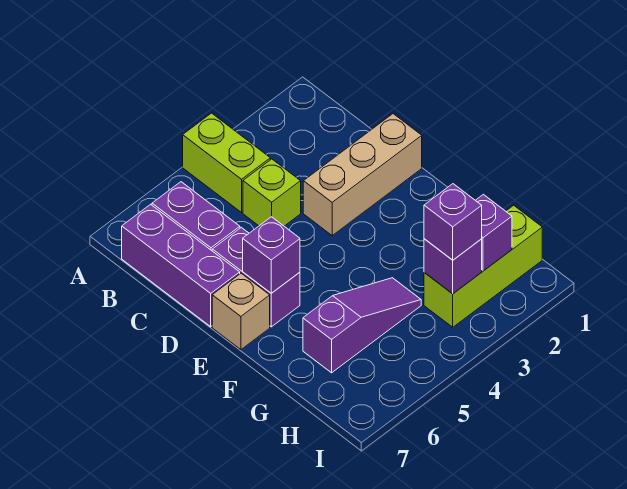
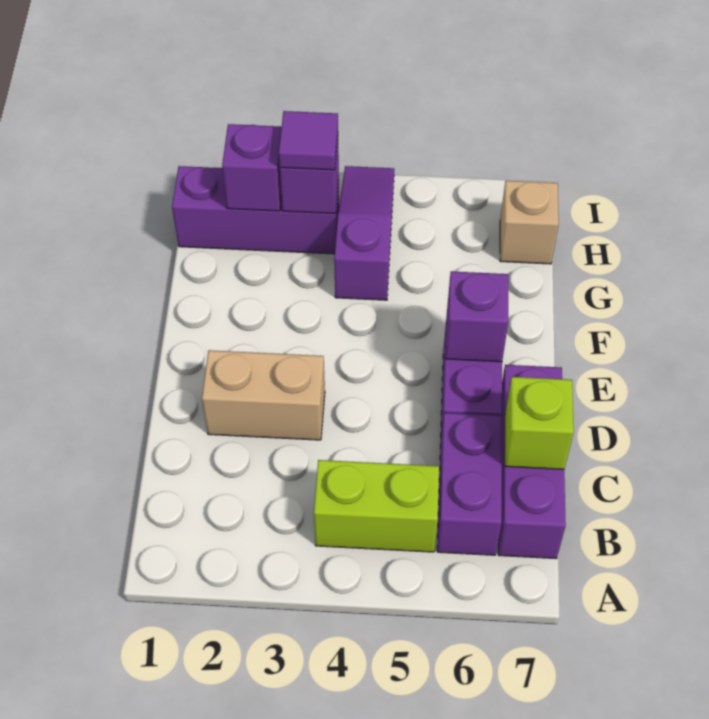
lime brick A4:B4 level 1 -> lime brick B4:B5 level 1
lime brick C4 level 1 -> lime brick C7 level 2
tan brick D1:D3 level 1 -> tan brick D2:D3 level 1
tan brick E7 level 1 -> tan brick H7 level 1
purple slope G4:G6 level 1 top 6 -> purple slope G4:I4 level 1 top G
lime brick H1:H3 level 1 -> purple brick H1:H3 level 1
purple brick H3 level 3 -> purple tile H3 level 3

